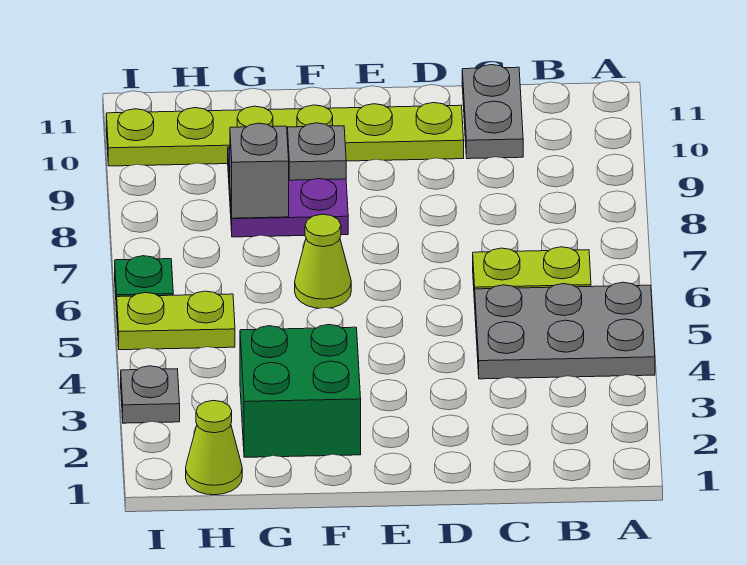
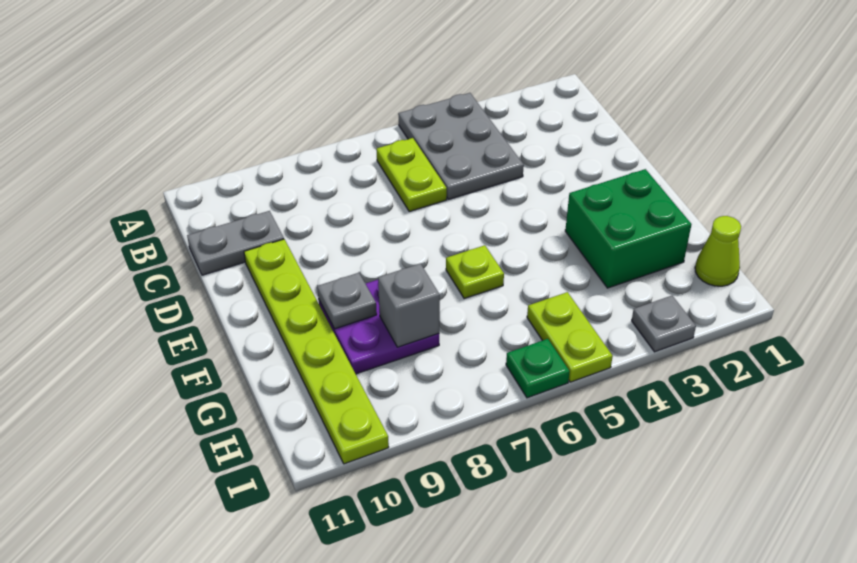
lime cone F6 level 1 -> lime plate F6 level 1

